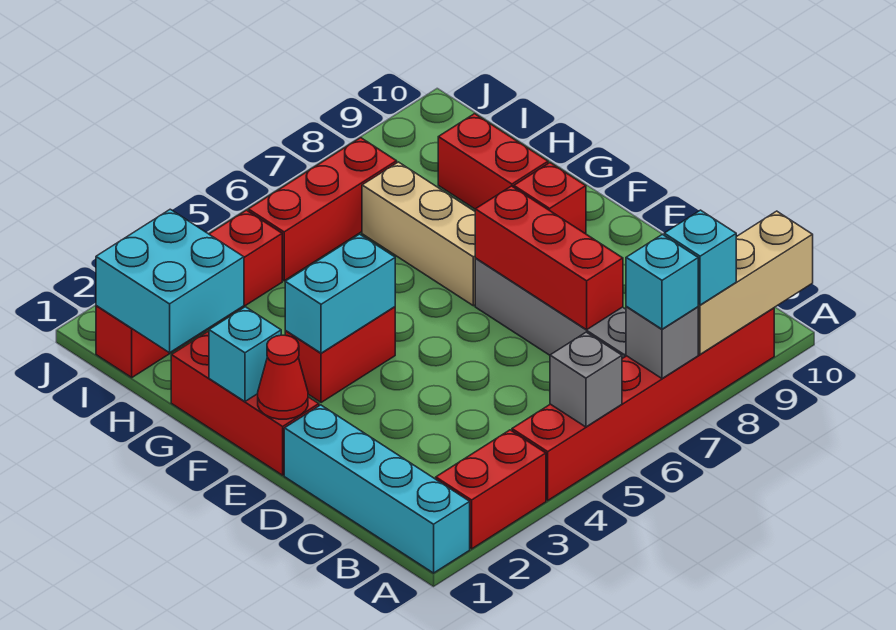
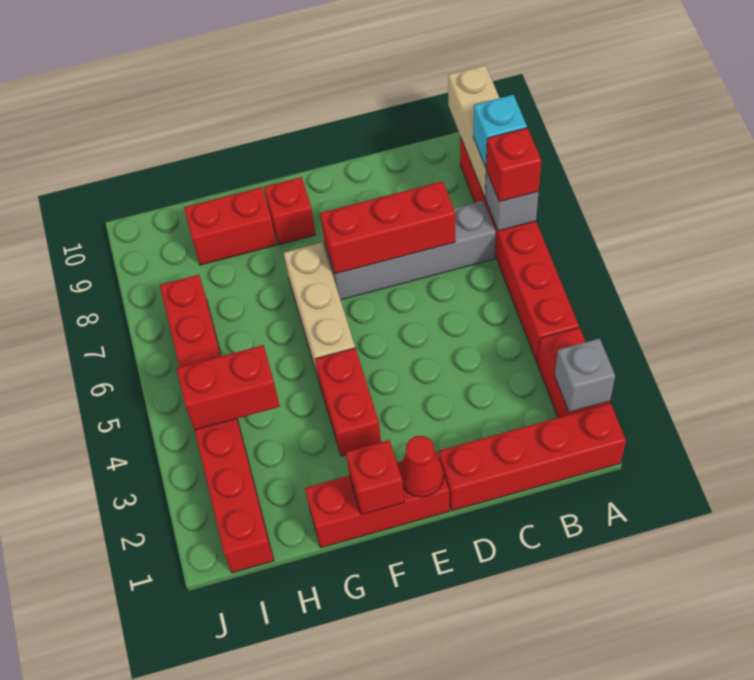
cyan brick A1:D1 level 1 -> red brick A1:D1 level 1
grey brick A5 level 2 -> grey brick A2 level 2
cyan brick A7 level 3 -> red brick A7 level 3
cyan brick F1 level 2 -> red brick F1 level 2
cyan brick F3:F4 level 2 -> none
tan brick F7:H7 level 1 -> tan brick F5:F7 level 1
cyan brick H1:I2 level 2 -> none
none -> red brick H4:I4 level 2

